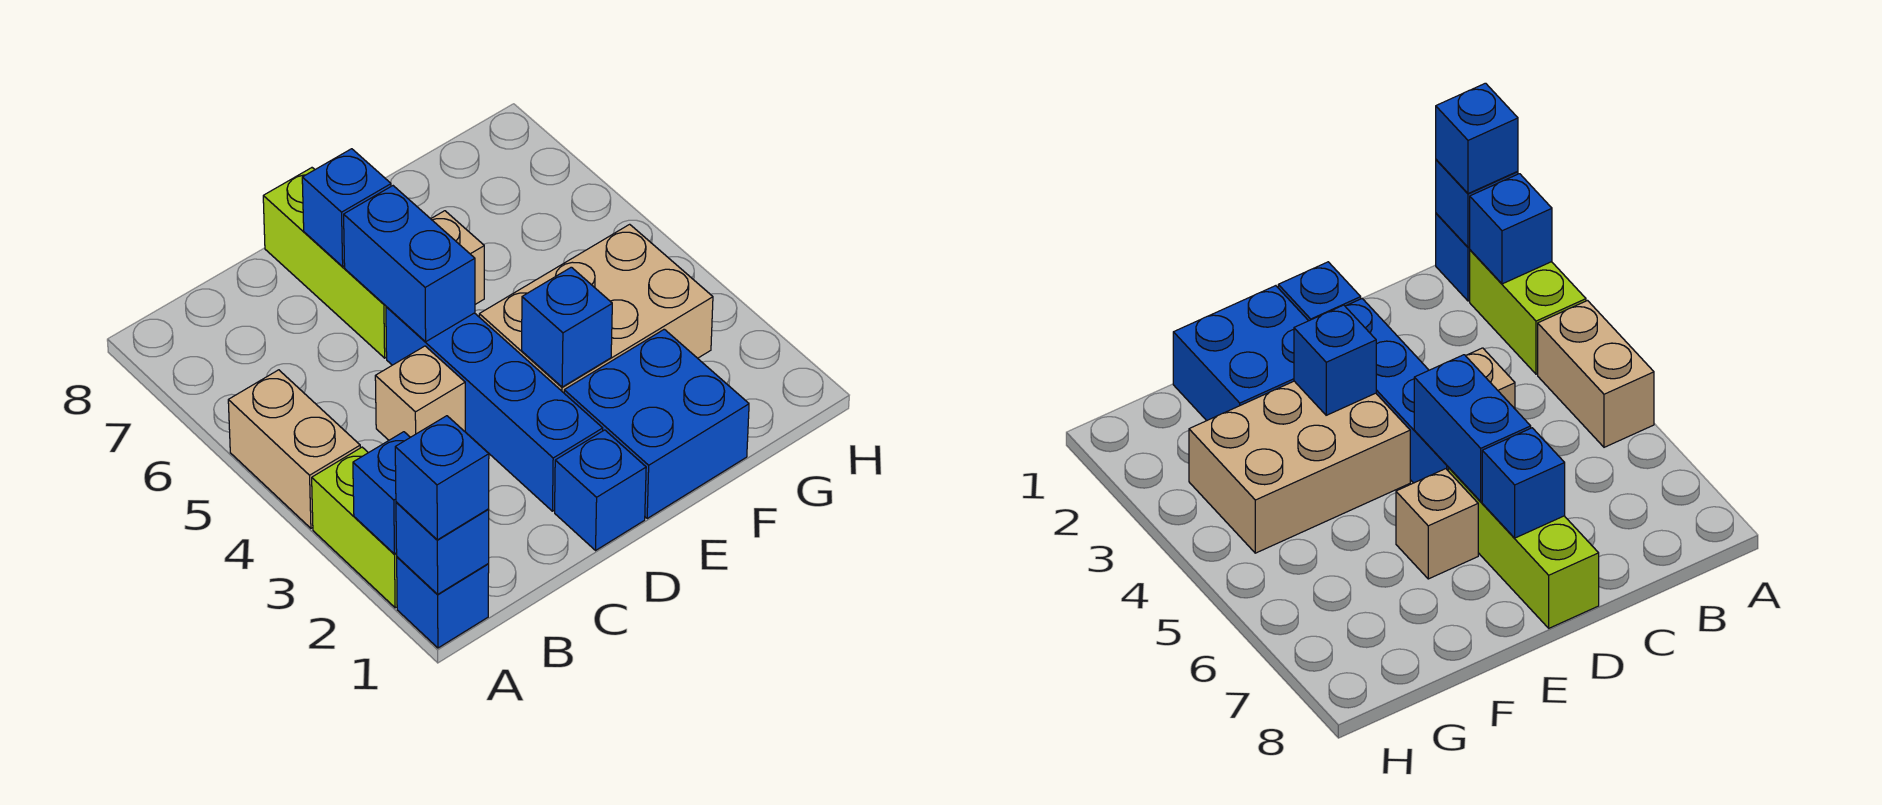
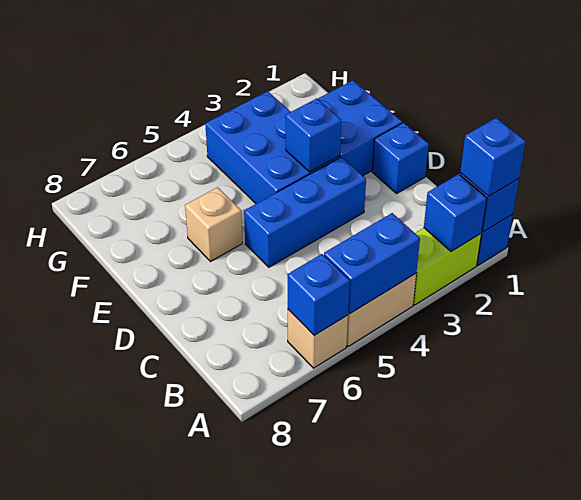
tan brick C4 level 1 -> tan brick A6 level 1
blue brick D2:D5 level 1 -> blue brick D3:D5 level 1
blue brick D5:D6 level 2 -> blue brick A4:A5 level 2
lime brick D6:D8 level 1 -> none
blue brick D7 level 2 -> blue brick A6 level 2
tan brick E3:G4 level 1 -> blue brick E3:G4 level 1

